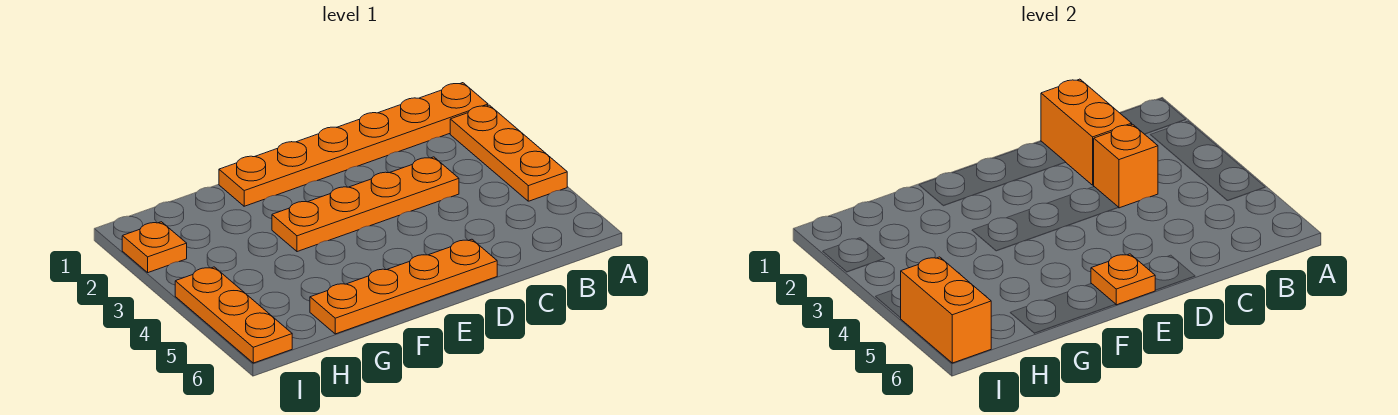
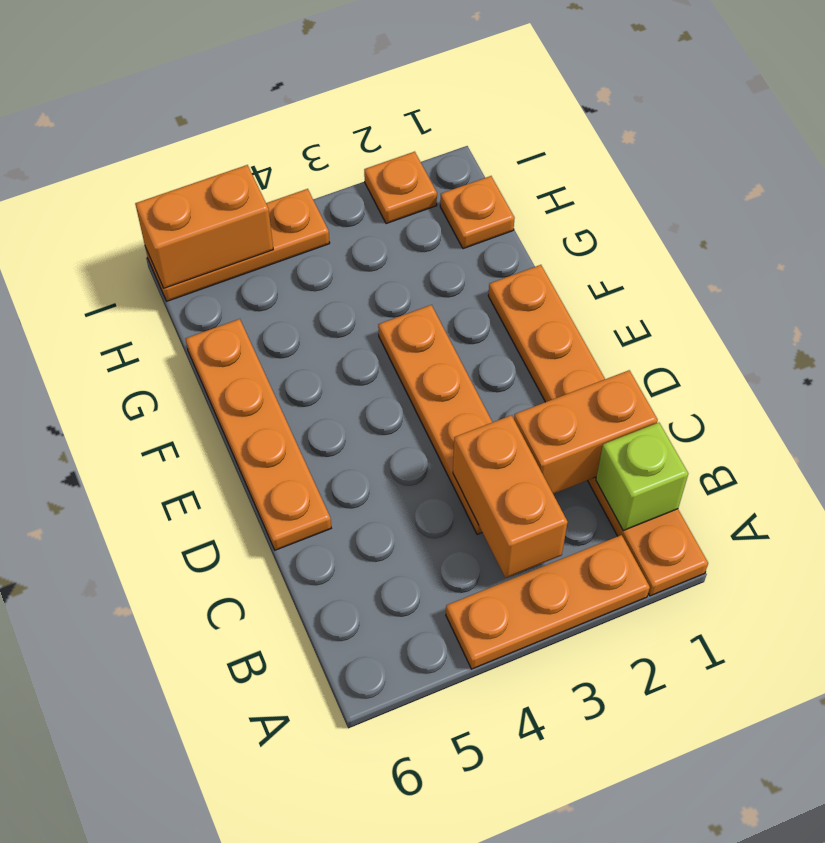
none -> lime brick B1 level 2
orange brick C3 level 2 -> orange brick B3:C3 level 2
orange plate E6 level 2 -> orange plate H1 level 1

